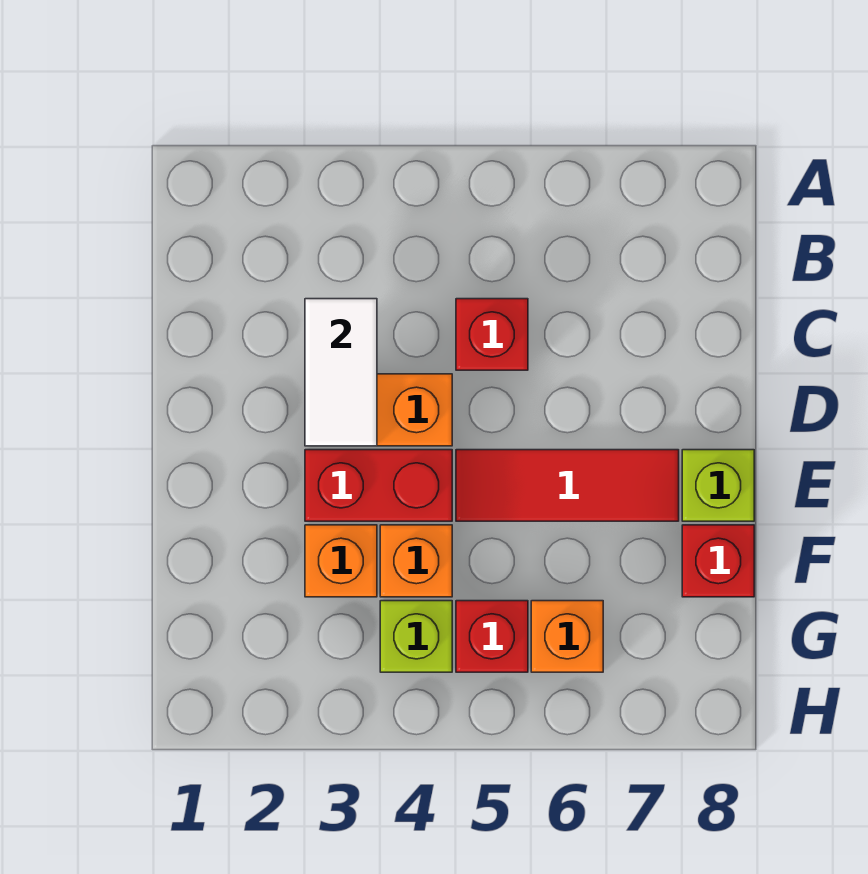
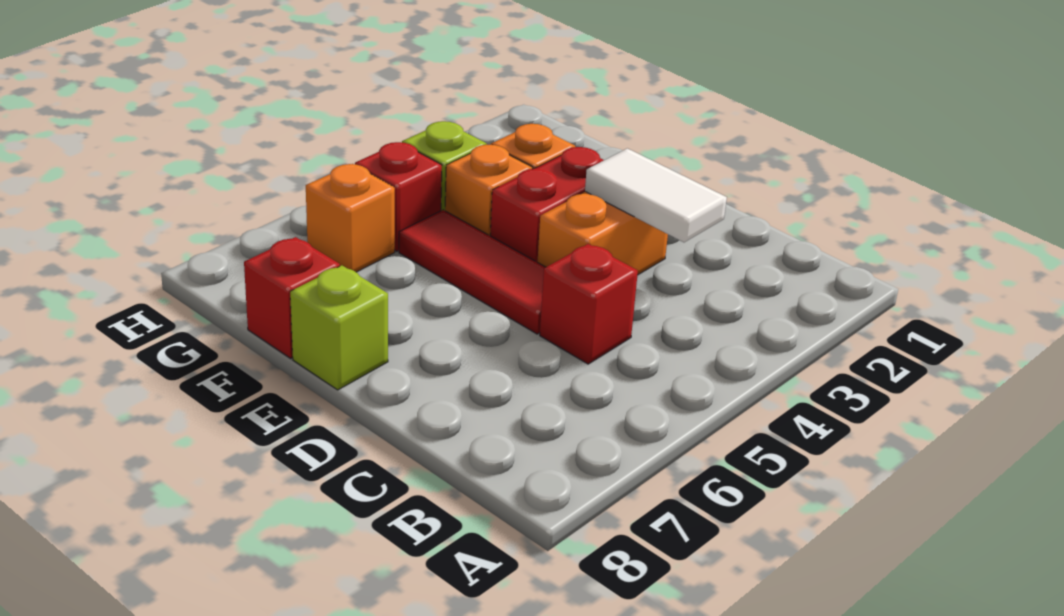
red tile E5:E7 level 1 -> red tile D5:F5 level 1

